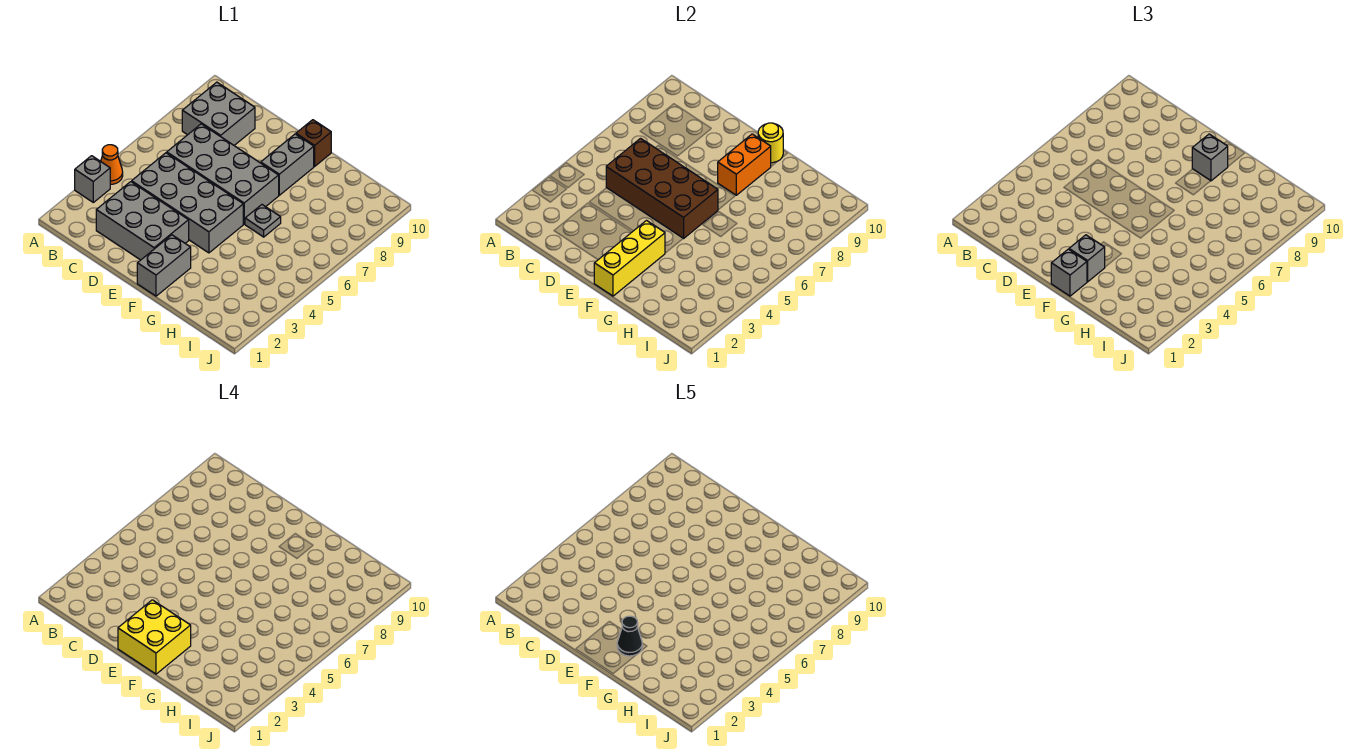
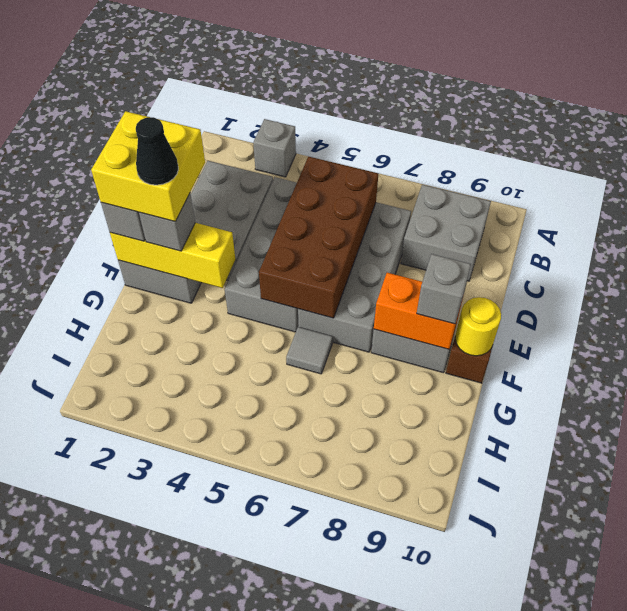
orange cone A4 level 1 -> none
grey plate G6 level 1 -> grey tile G6 level 1

